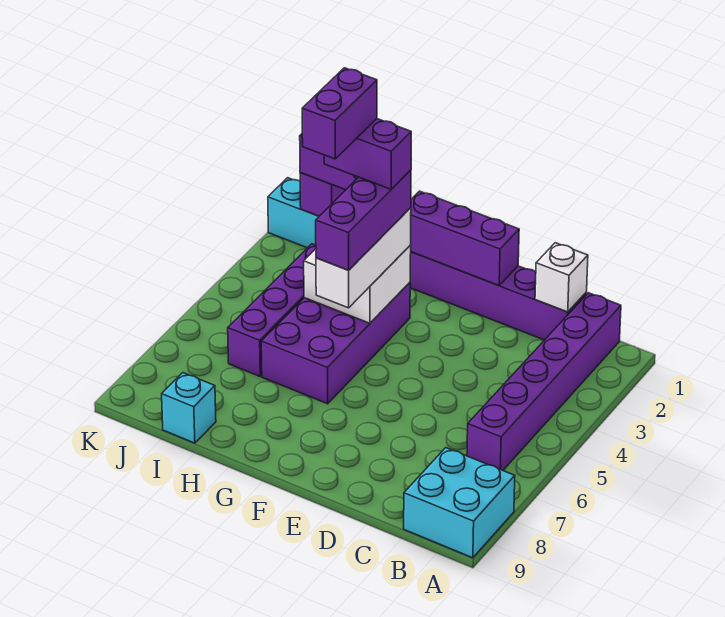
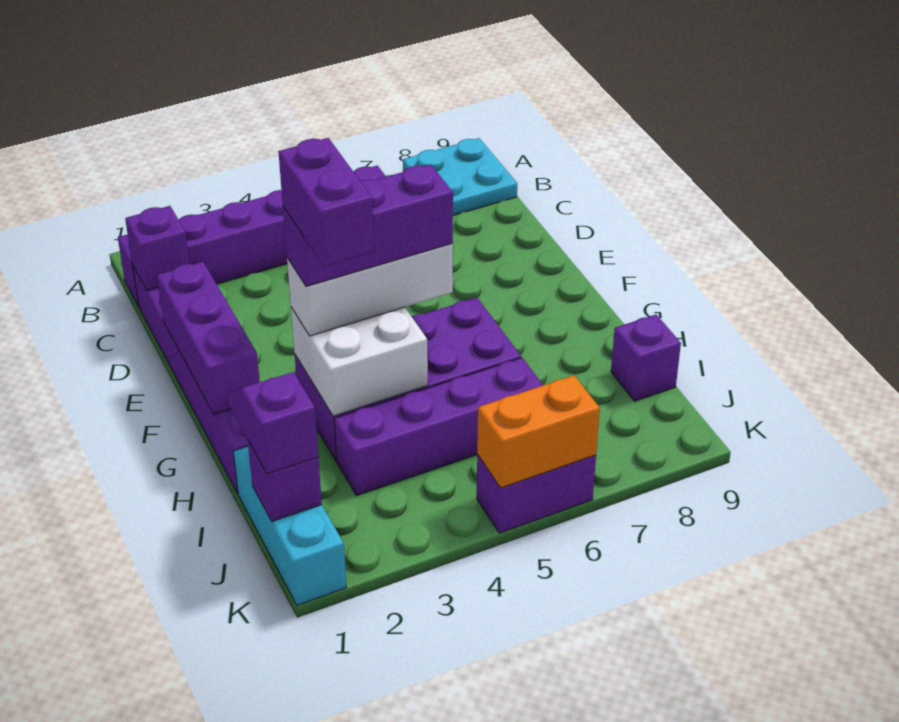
cyan brick A8:B9 level 1 -> cyan plate A8:B9 level 1
white brick C1 level 2 -> purple brick C1 level 2
purple brick H3:H4 level 6 -> purple brick K5:K6 level 1
cyan brick I9 level 1 -> purple brick I9 level 1
none -> orange brick K5:K6 level 2

